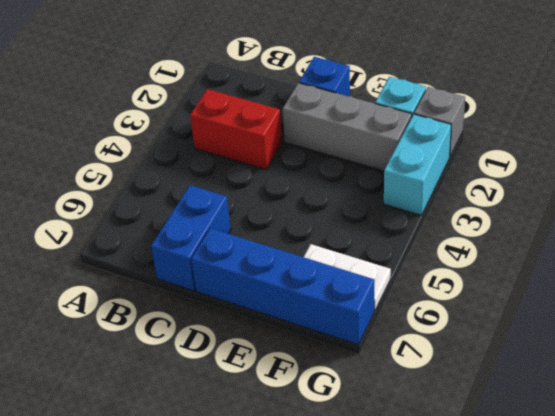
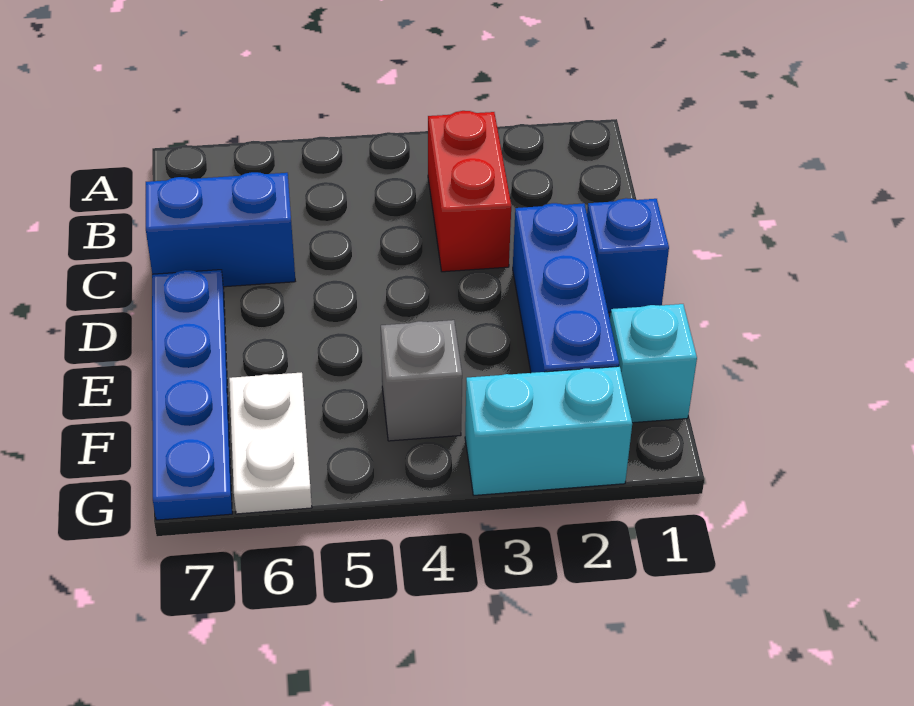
grey brick D2:F2 level 1 -> blue brick D2:F2 level 1
blue brick D7:G7 level 1 -> blue plate D7:G7 level 1
grey brick G1 level 1 -> grey brick F4 level 1

